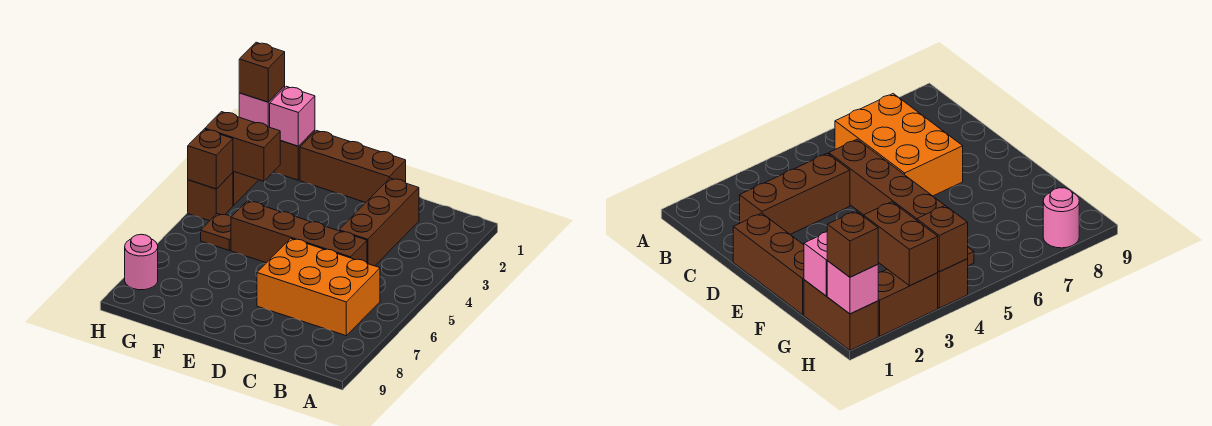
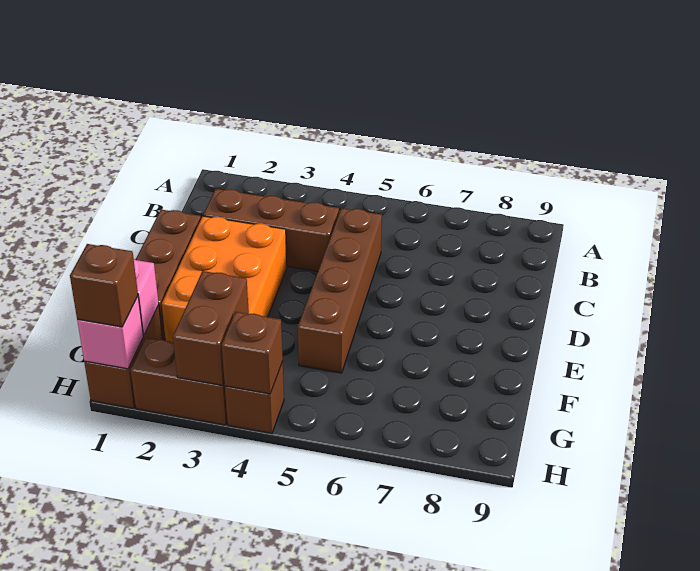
orange brick B6:D7 level 1 -> orange brick D2:F3 level 1
brown plate G5 level 1 -> none
pink round brick H8 level 1 -> none

